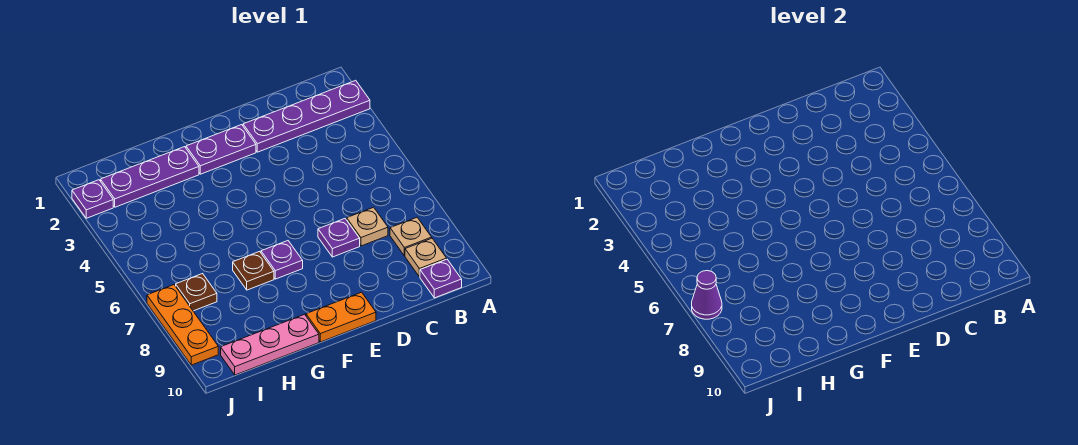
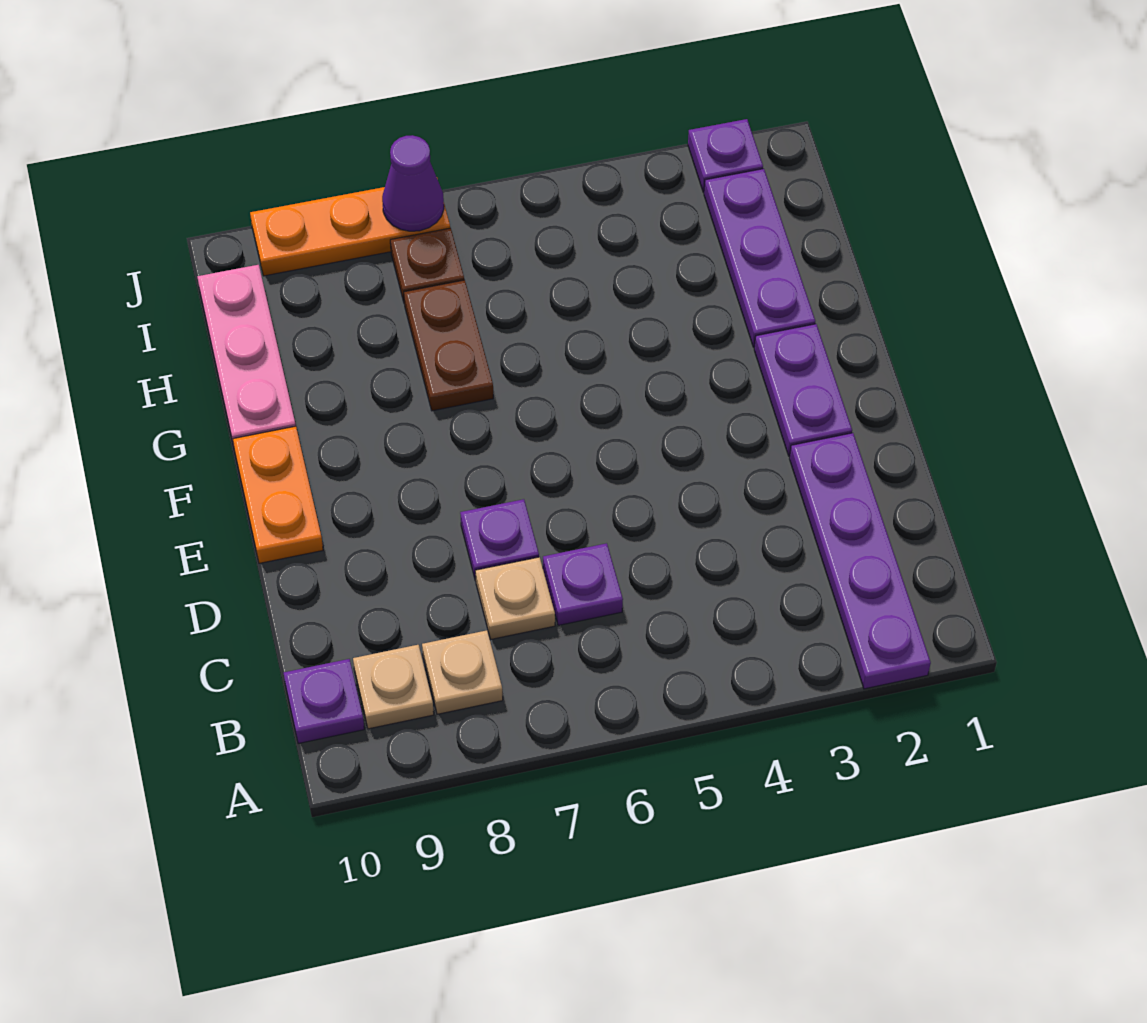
purple plate F7 level 1 -> purple plate C6 level 1
brown plate G7 level 1 -> brown plate G7:H7 level 1

